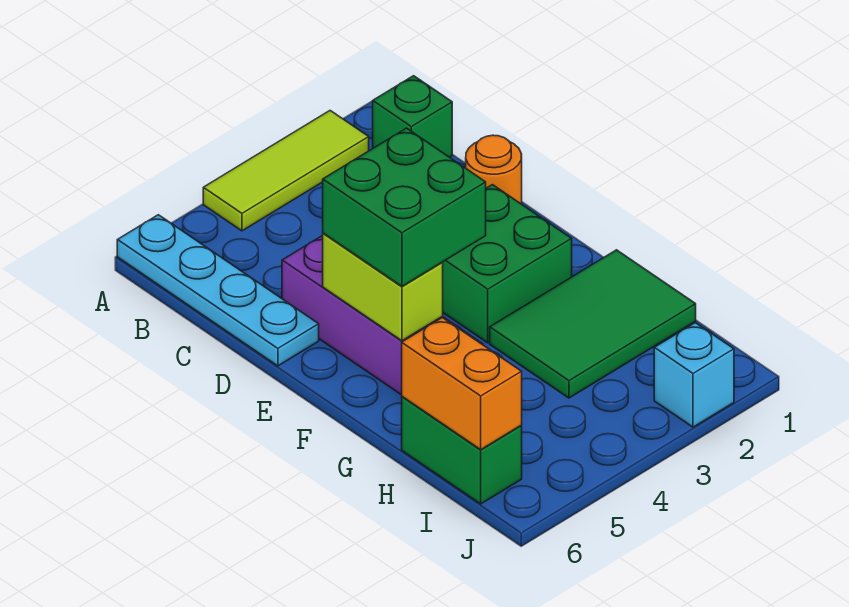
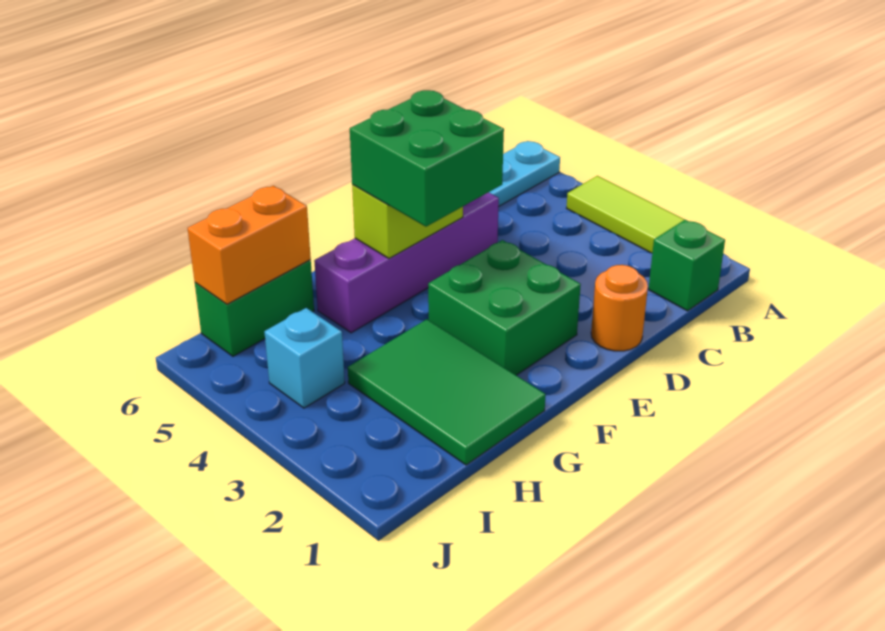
cyan brick J2 level 1 -> cyan brick I4 level 1

